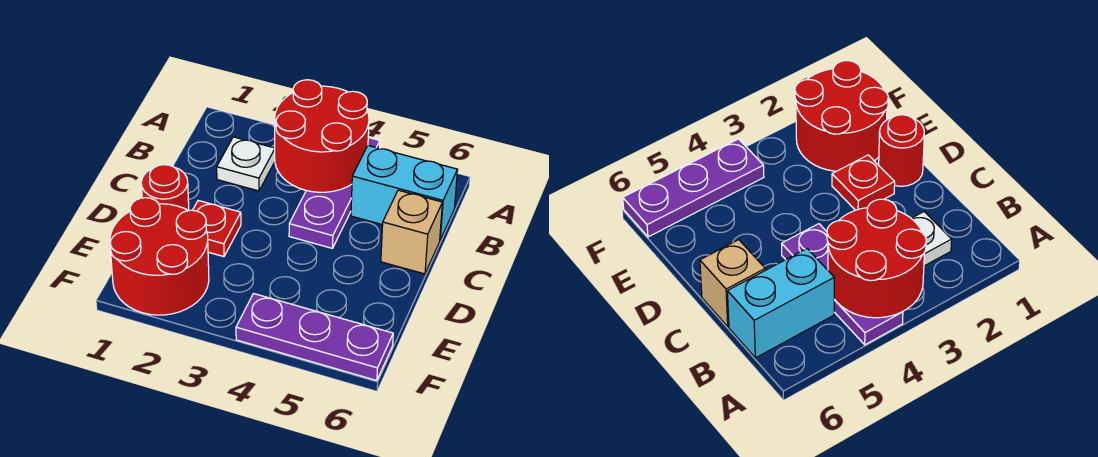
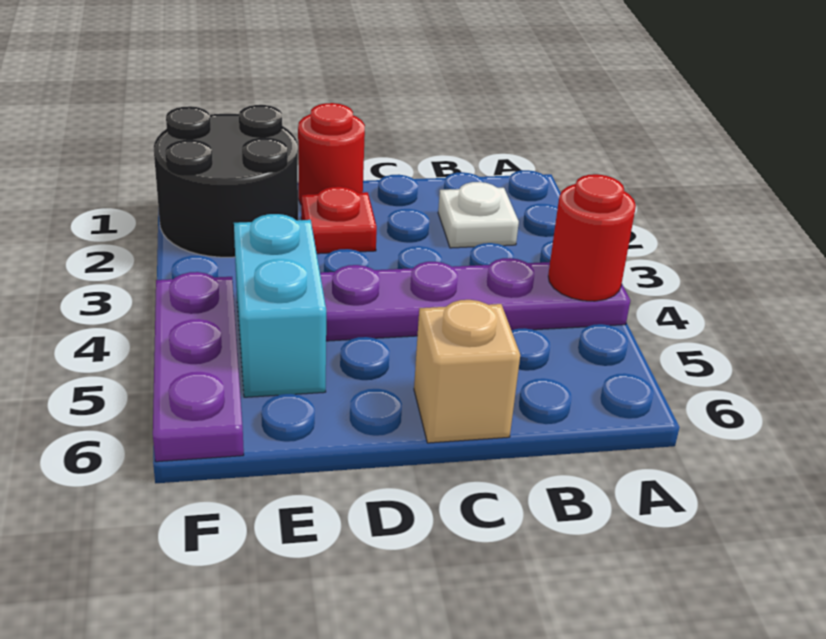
red round brick A3:B4 level 2 -> red round brick A4 level 2
purple plate A4:C4 level 1 -> purple plate A4:D4 level 1
cyan brick B5:B6 level 1 -> cyan brick E4:E5 level 1
red round brick E1:F2 level 1 -> black round brick E1:F2 level 1

